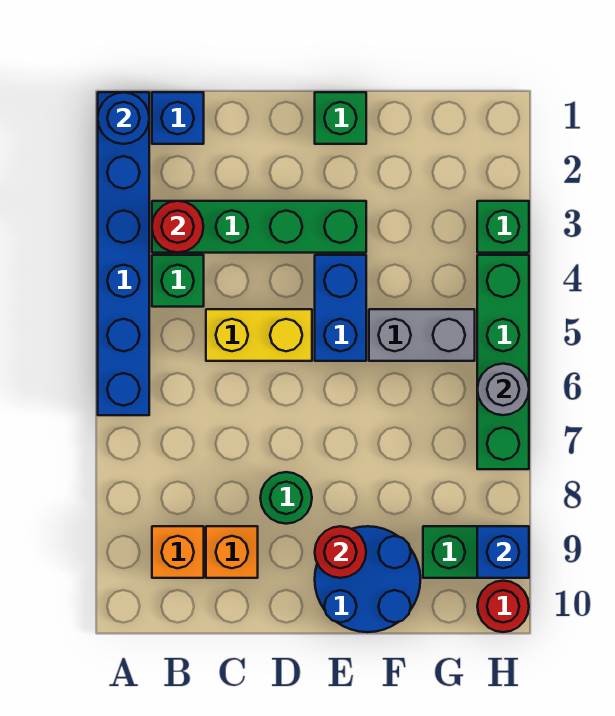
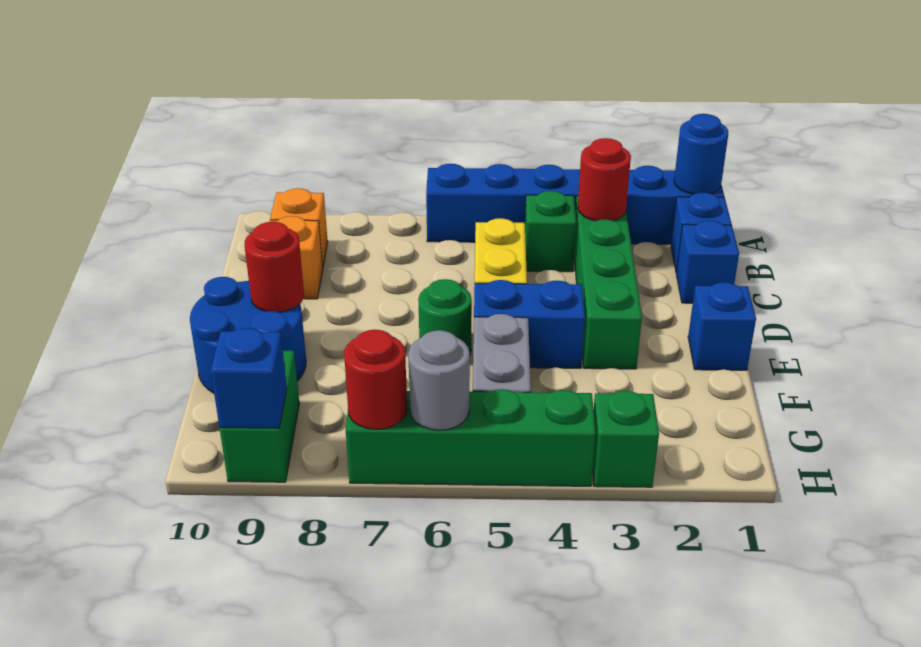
none -> blue brick C1 level 1
green round brick D8 level 1 -> green round brick E6 level 1
green brick E1 level 1 -> blue brick E1 level 1
red round brick H10 level 1 -> red round brick H7 level 2

